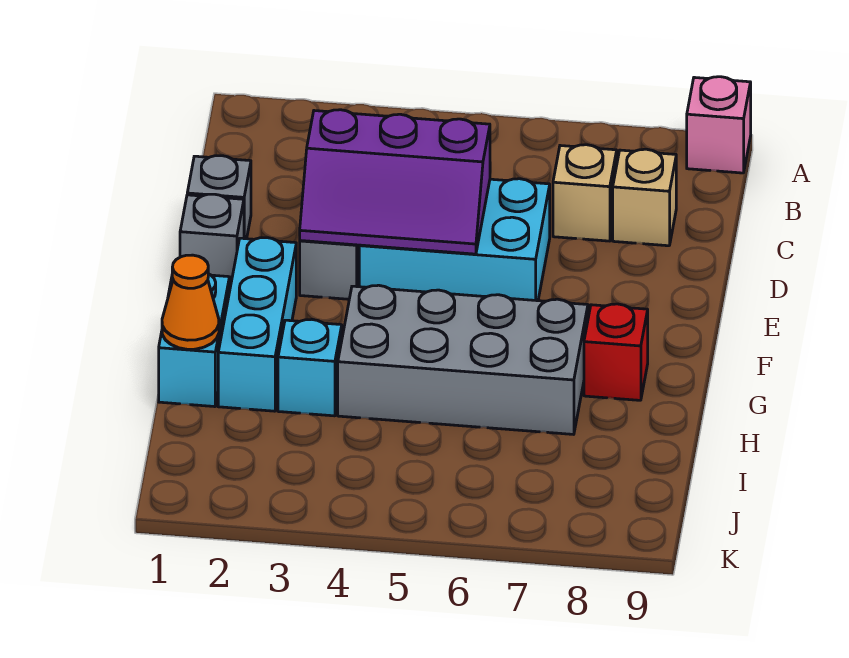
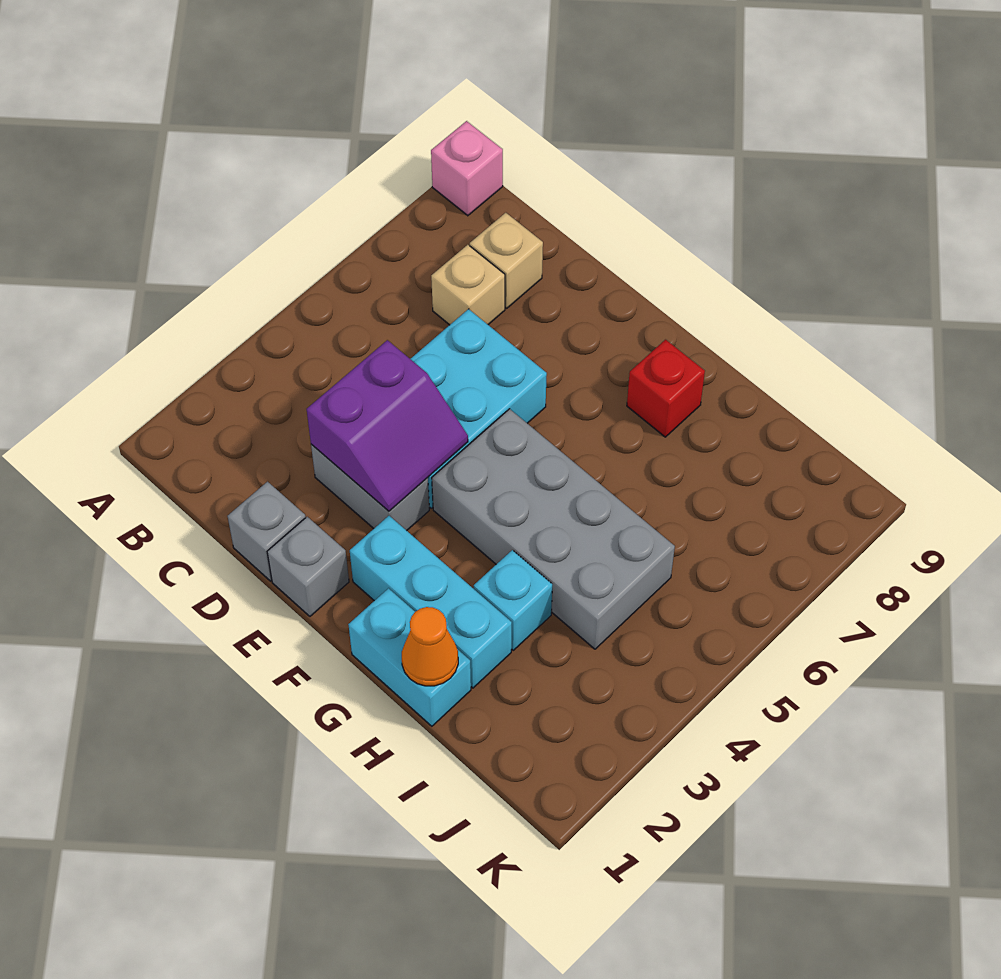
purple slope D3:E5 level 2 top D -> purple slope D3:E4 level 2 top D
grey brick G4:H7 level 1 -> grey brick F4:I5 level 1

